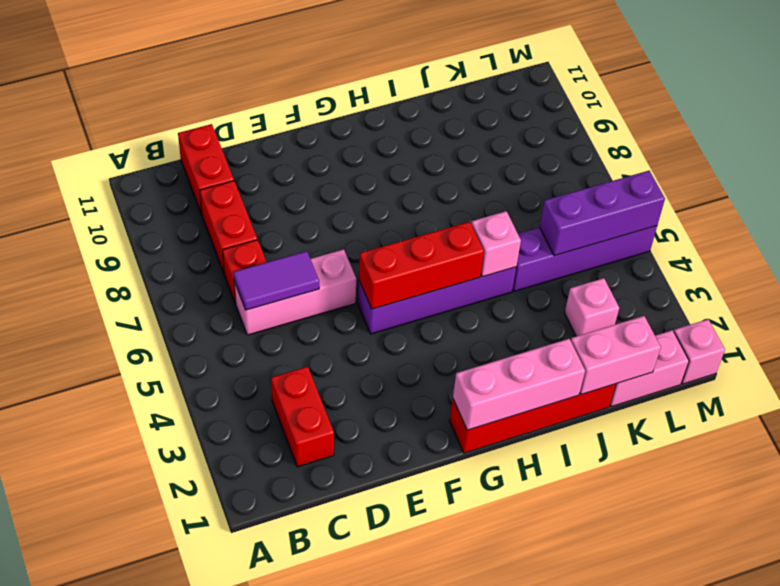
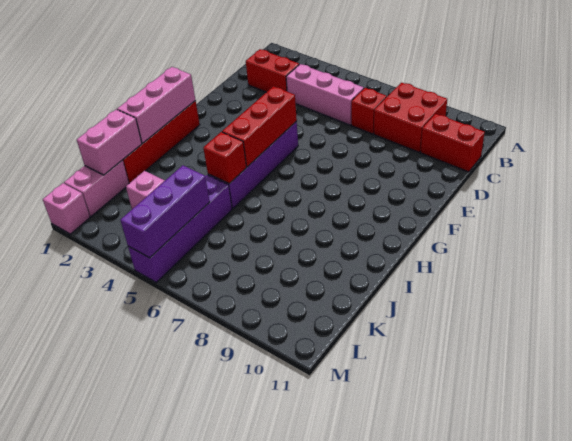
pink brick C6:E6 level 1 -> pink brick C4:C6 level 1
purple tile C6:D6 level 2 -> none
red brick C8:C9 level 1 -> red brick B8:C9 level 1
pink brick I5 level 2 -> red brick I5 level 2

